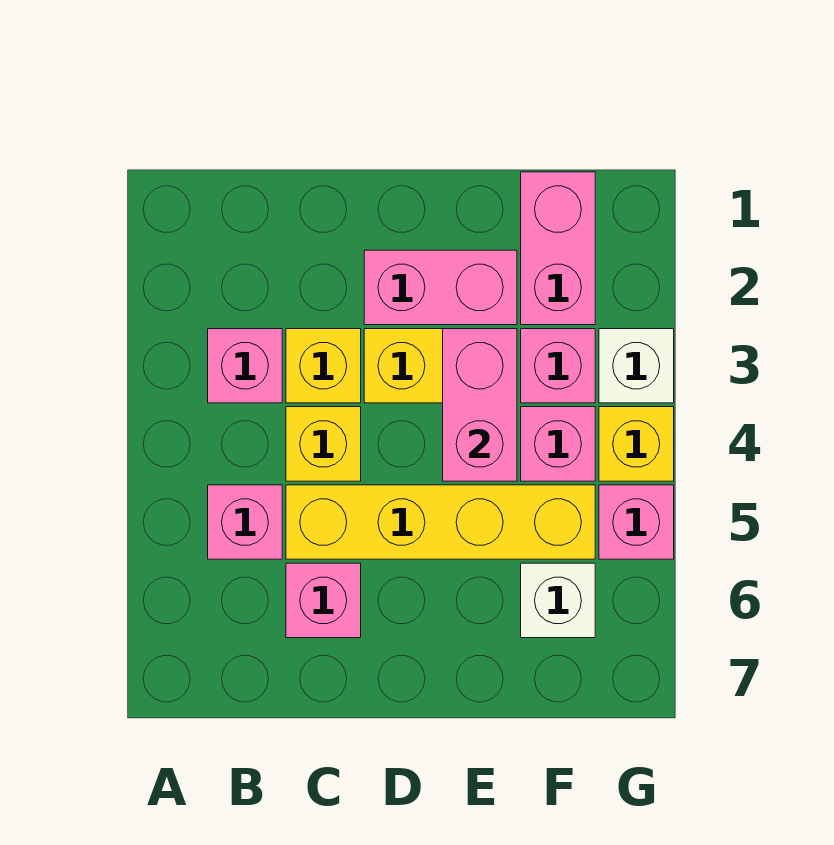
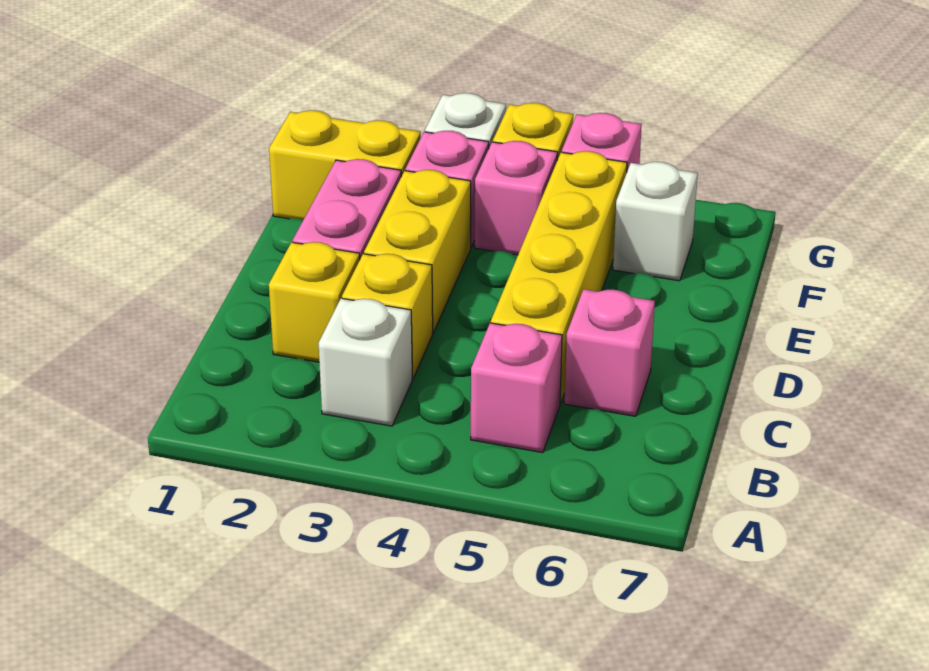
pink brick B3 level 1 -> white brick B3 level 1
yellow brick C4 level 1 -> yellow brick C2 level 1
pink brick E3:E4 level 2 -> none
pink brick F1:F2 level 1 -> yellow brick F1:F2 level 1

